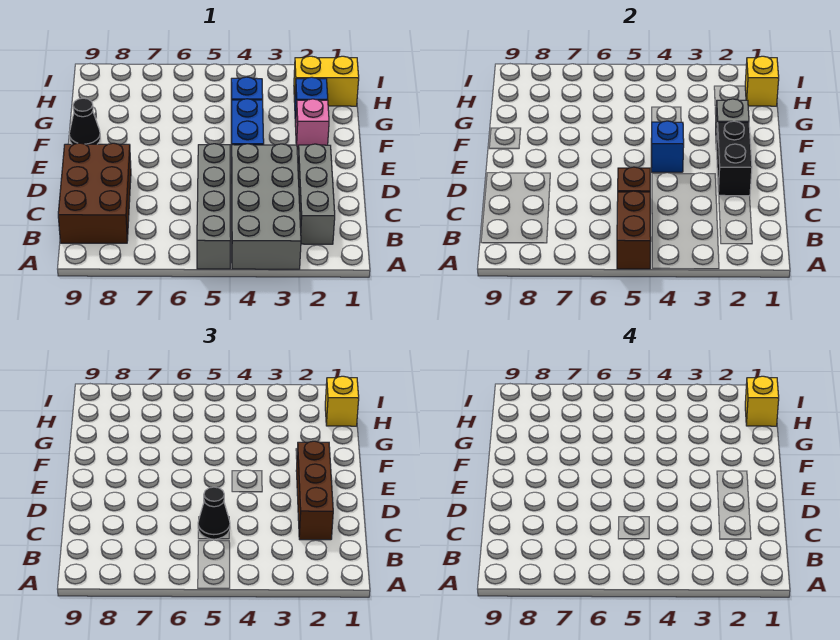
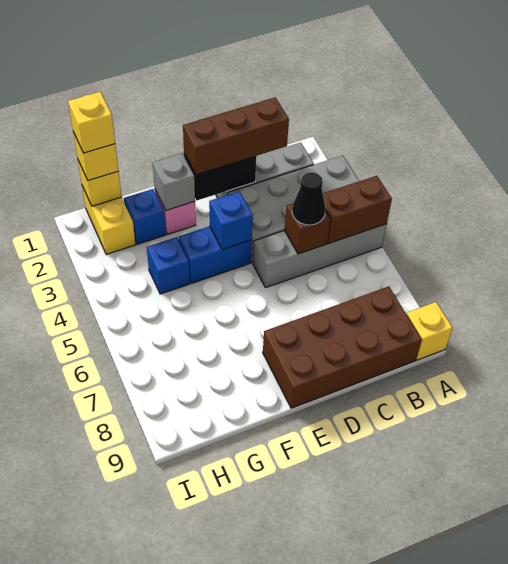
none -> yellow brick A9 level 1
brown brick B8:D9 level 1 -> brown brick B8:E9 level 1
black cone F9 level 1 -> none

